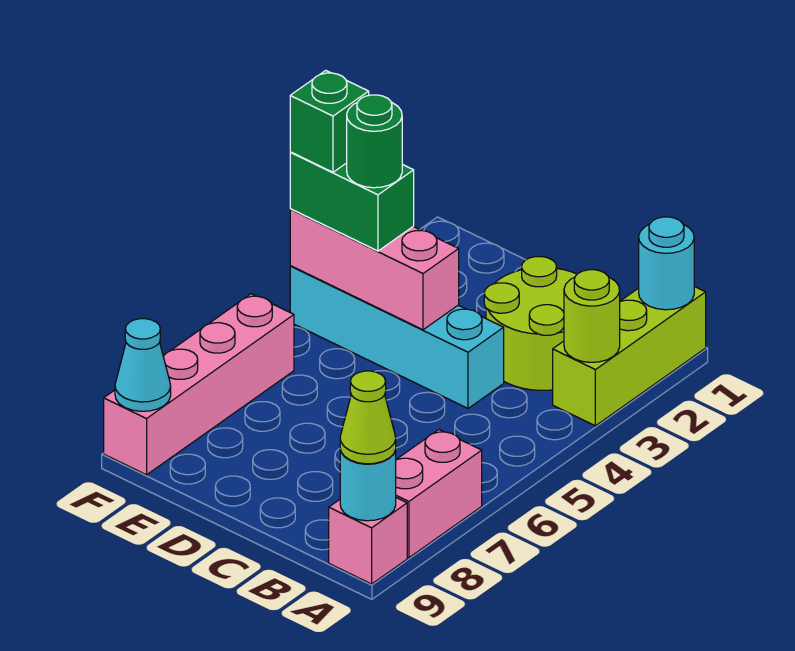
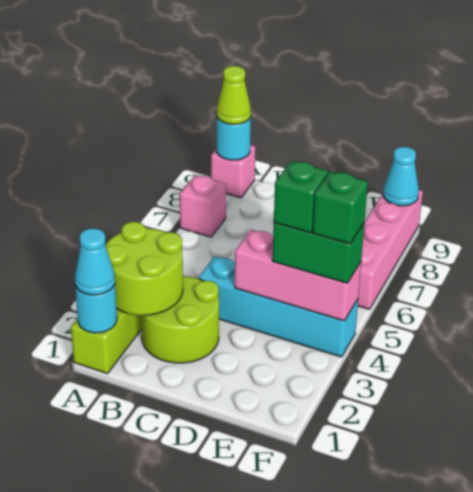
none -> cyan cone A1 level 3
lime round brick A3 level 2 -> lime round brick A2:B3 level 2
pink brick A7:A8 level 1 -> pink brick A7 level 1
green round brick E4 level 4 -> green brick E4 level 4

